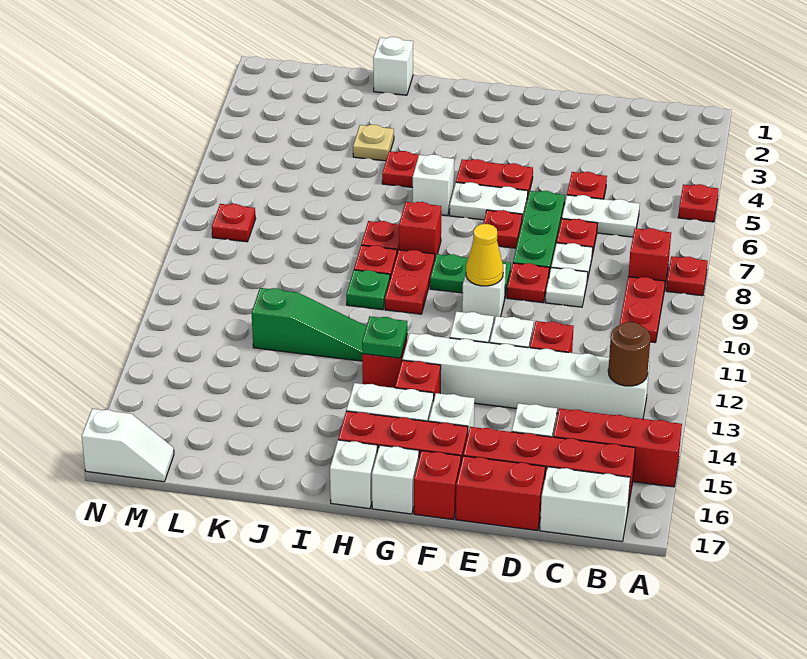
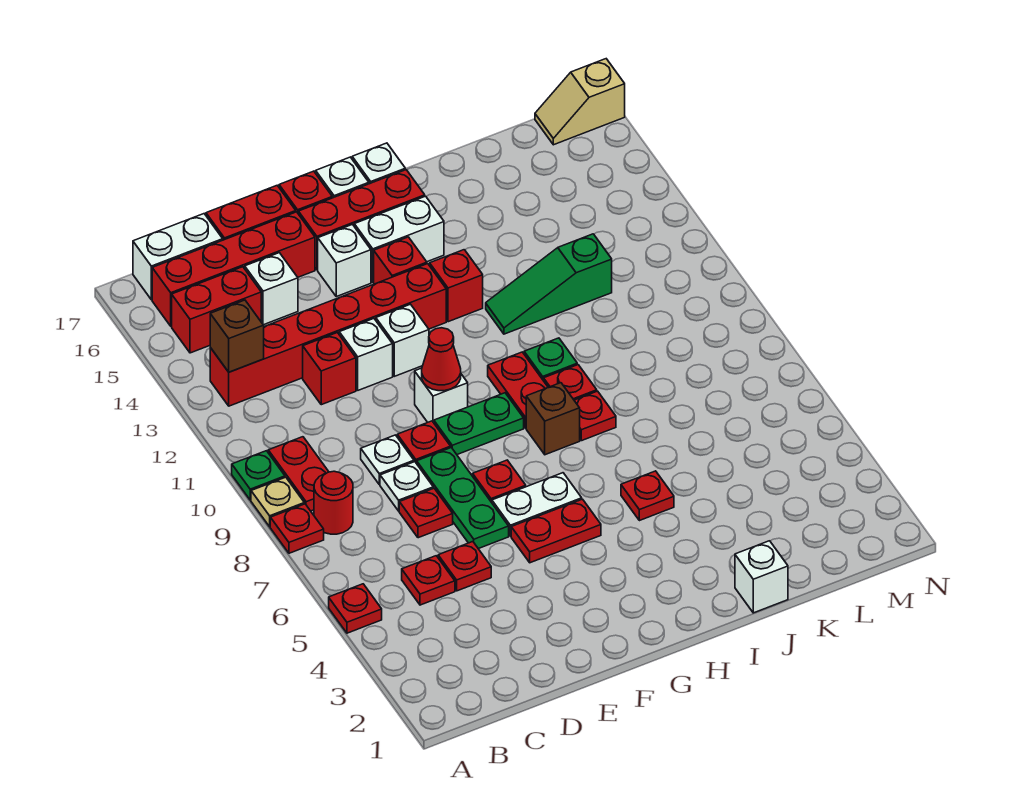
red brick A15:C15 level 1 -> red brick B15:C15 level 1
red brick B8 level 1 -> red round brick B8 level 1
white brick B13:G13 level 1 -> red brick B13:G13 level 1
brown round brick B13 level 2 -> brown brick B13 level 2
white plate C6:D6 level 1 -> none
yellow cone F10 level 2 -> red cone F10 level 2
white brick H6 level 1 -> none
red brick H8 level 1 -> brown brick H8 level 1
green plate H13 level 2 -> green plate A10 level 1
tan plate J4 level 1 -> tan plate A9 level 1
red plate M8 level 1 -> red plate C5 level 1
white slope M17:N17 level 1 top N -> tan slope M17:N17 level 1 top N

